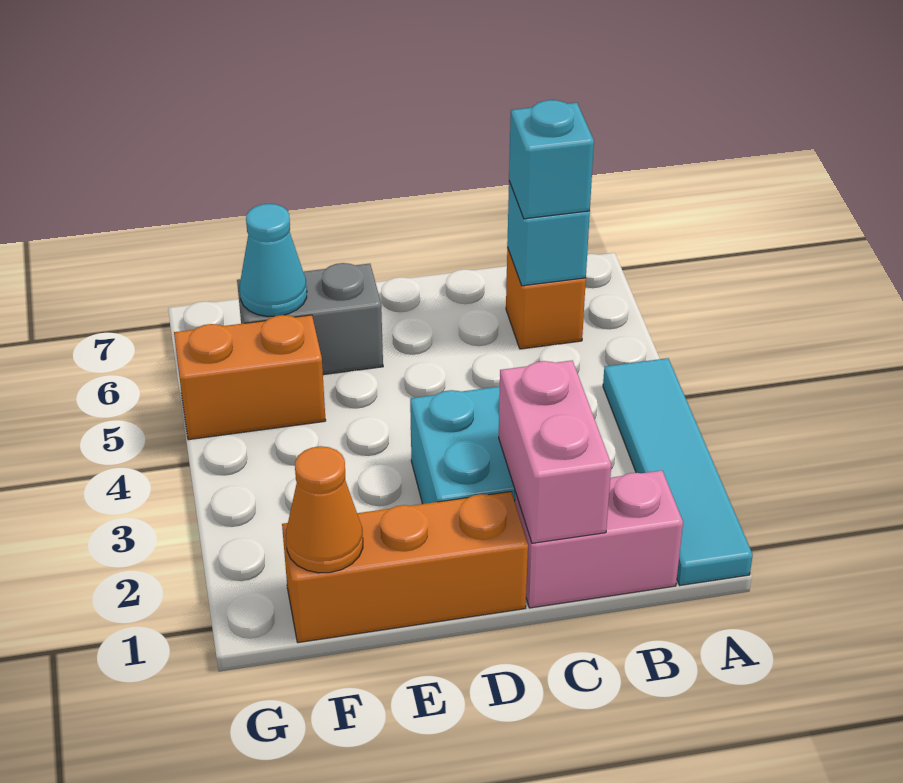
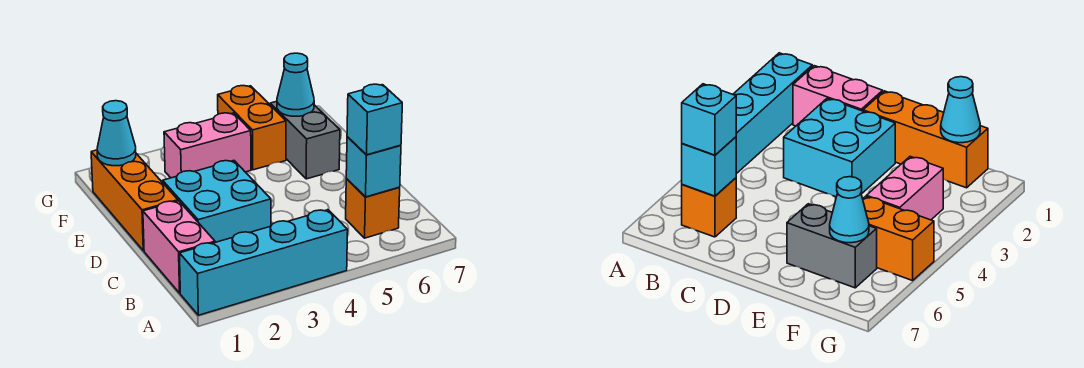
cyan tile A1:A4 level 1 -> cyan brick A1:A4 level 1
pink brick C1:C2 level 2 -> pink brick F3:F4 level 1
orange cone F1 level 2 -> cyan cone F1 level 2

